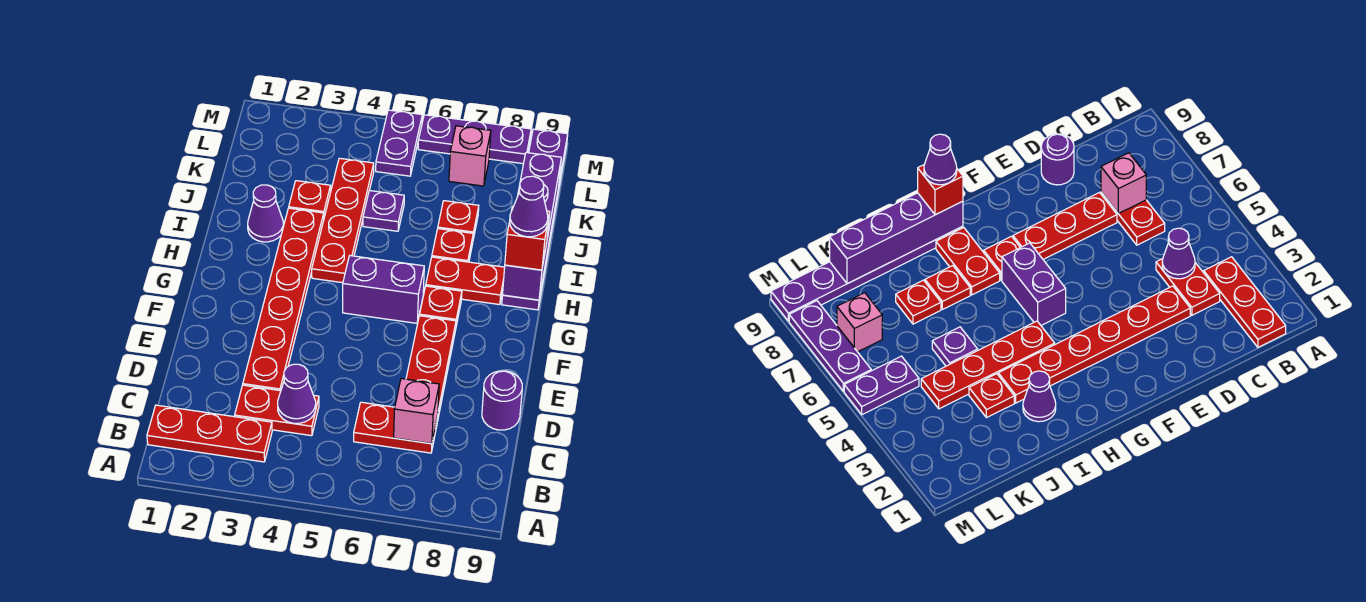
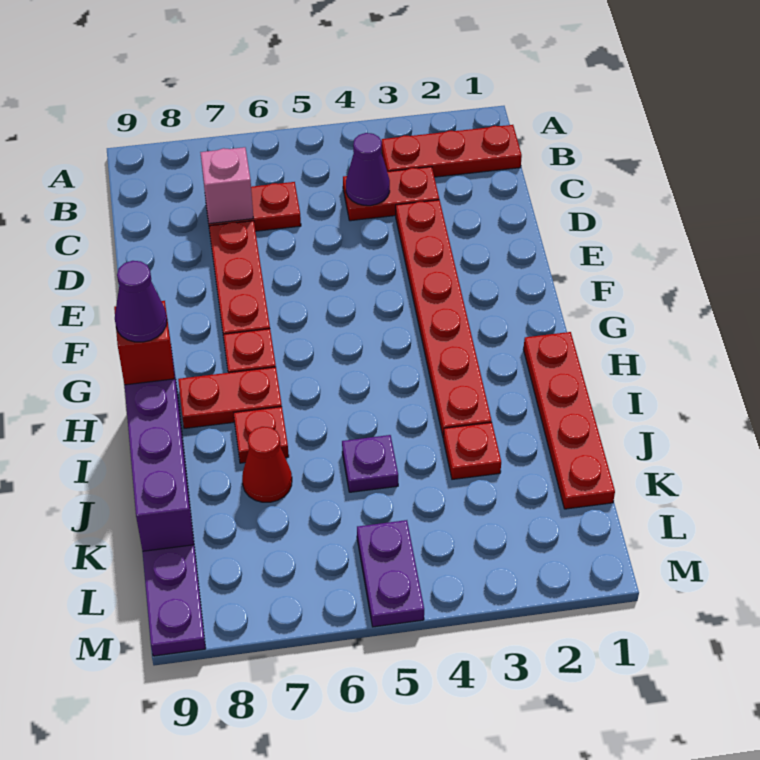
purple round brick D9 level 1 -> none
purple brick G5:G6 level 1 -> none
red plate H4:K4 level 1 -> red plate H1:K1 level 1
purple cone I2 level 1 -> none
red plate J7 level 1 -> red cone J7 level 1
pink brick L7 level 1 -> none
purple plate M6:M8 level 1 -> none

